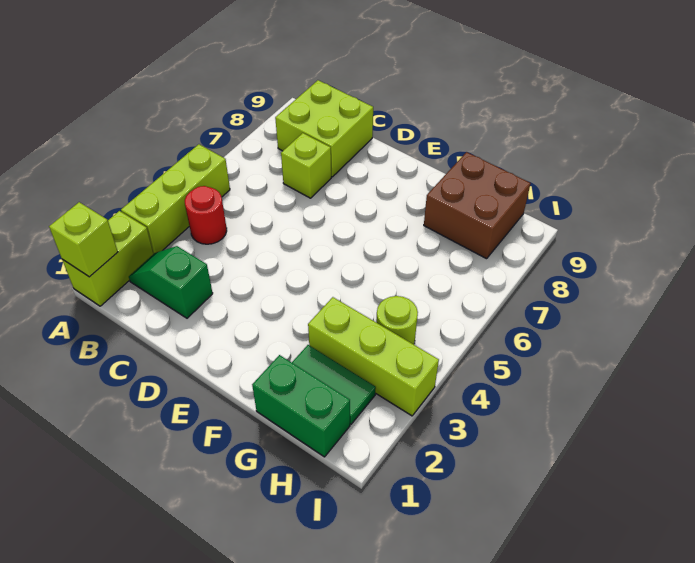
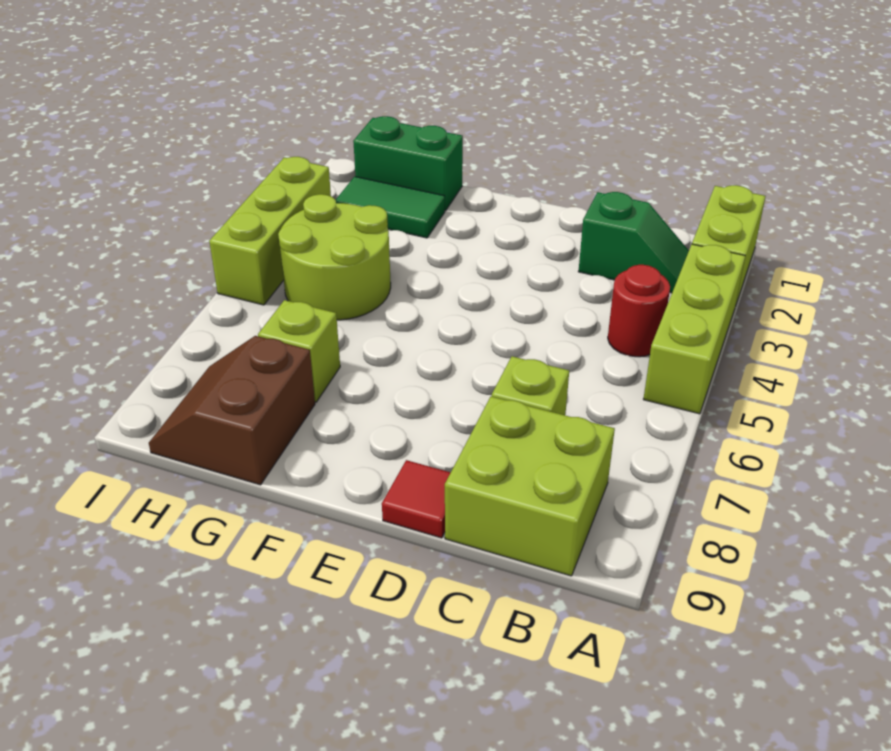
lime brick A1 level 2 -> lime brick G7 level 1
none -> red tile D9 level 1
lime brick G3:I3 level 1 -> lime brick I3:I5 level 1
brown brick G8:H9 level 1 -> brown slope G8:H9 level 1 top G
lime round brick H4 level 1 -> lime round brick G4:H5 level 1

